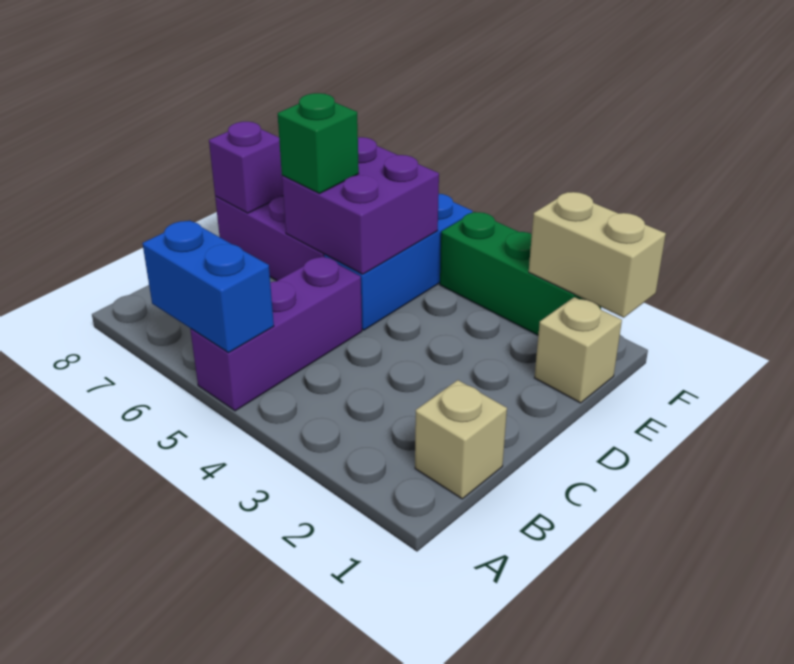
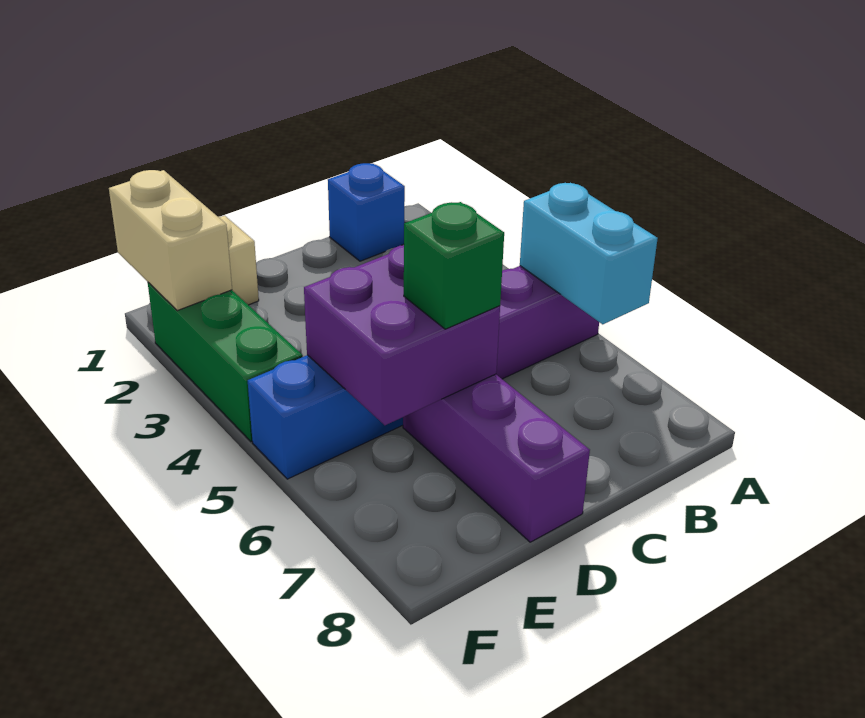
blue brick A5:A6 level 2 -> cyan brick A5:A6 level 2
tan brick B1 level 1 -> blue brick B1 level 1
purple brick D8 level 2 -> none

